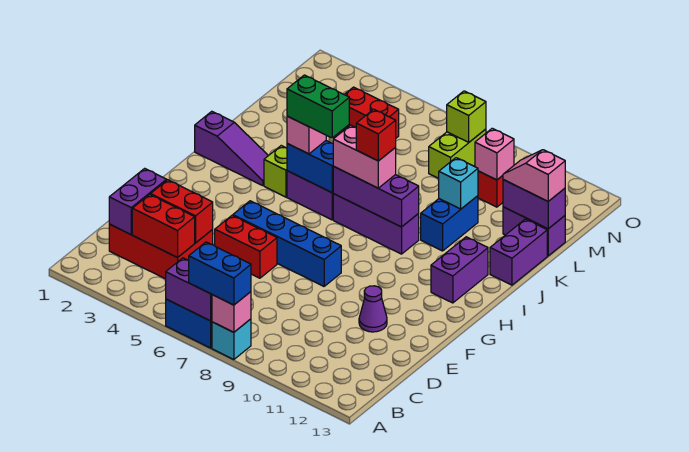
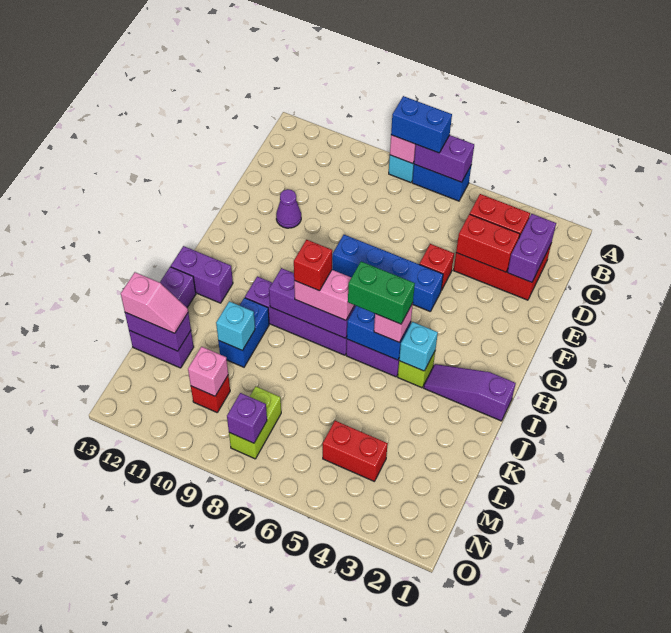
red brick E5:E6 level 1 -> red brick E5 level 1
purple brick H12:I12 level 1 -> purple brick I12:I13 level 1
none -> cyan brick I4 level 2
purple brick I7:I9 level 1 -> purple brick I7:I10 level 1
lime brick N8 level 2 -> purple brick N8 level 2

